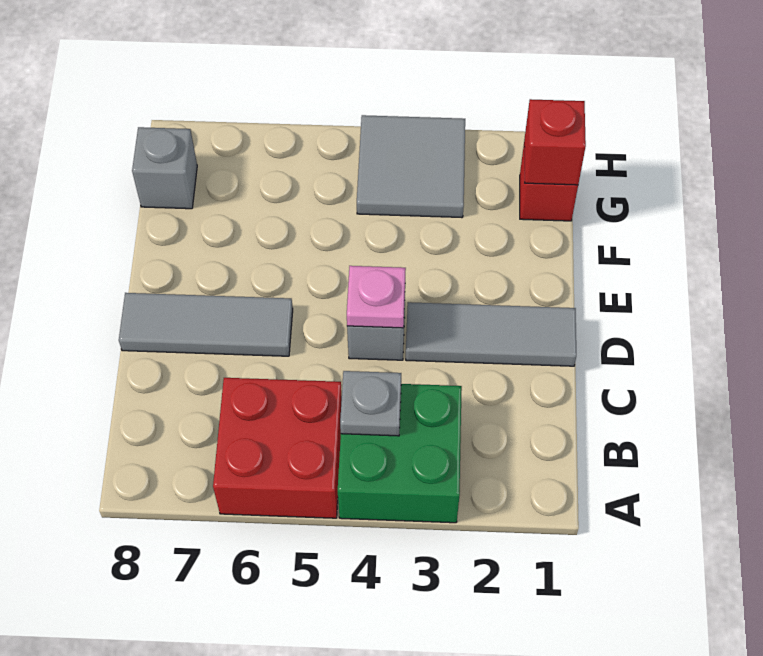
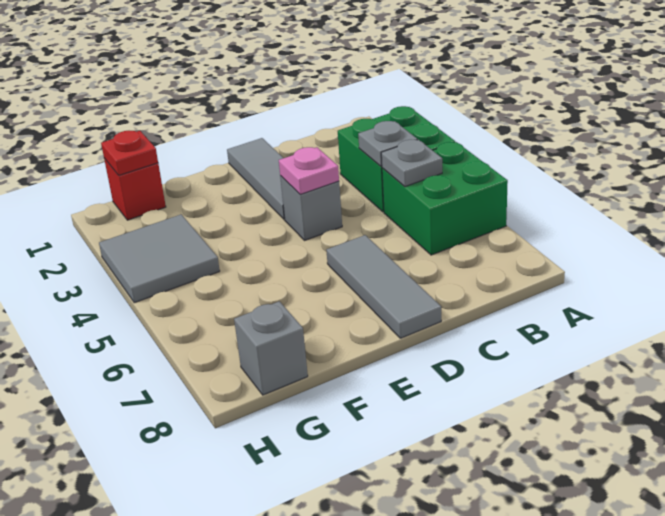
red brick A5:B6 level 1 -> green brick A5:B6 level 1
none -> grey plate B5 level 2
red brick G1 level 2 -> red plate G1 level 2

